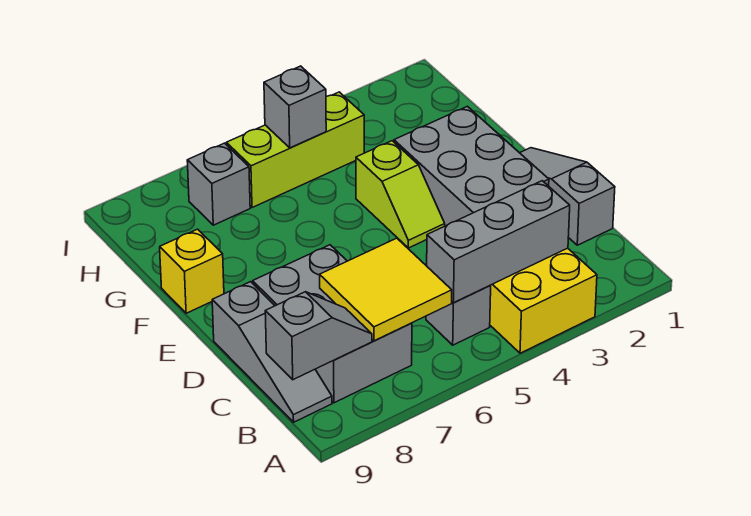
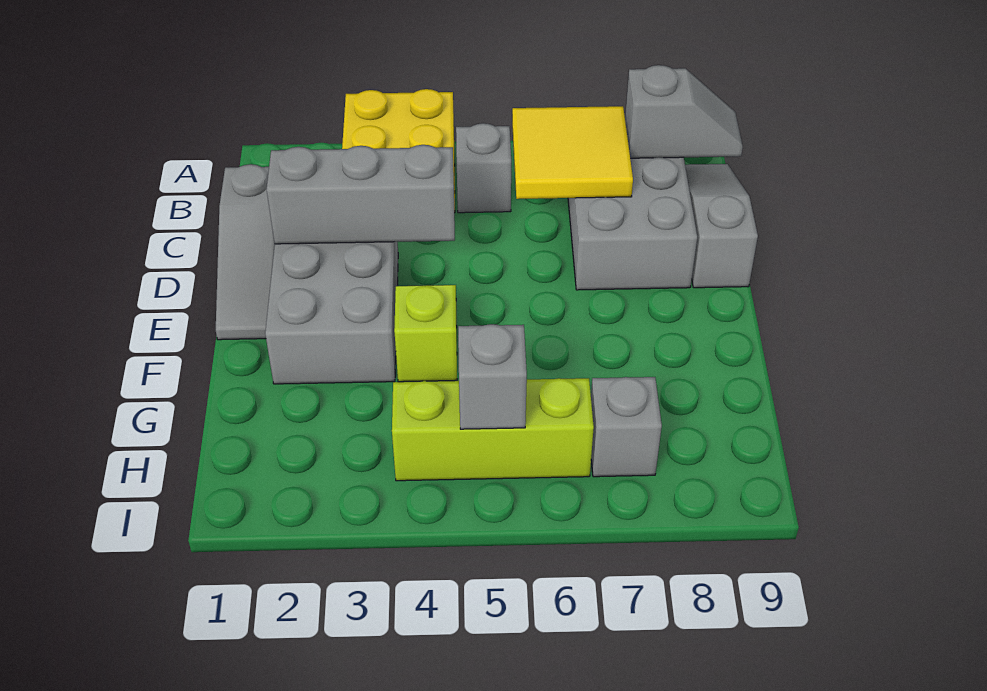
grey brick B3:B5 level 2 -> grey brick D2:D4 level 2
grey slope B8:B9 level 2 top 9 -> grey slope B8:B9 level 2 top 8
yellow brick F9 level 1 -> none

